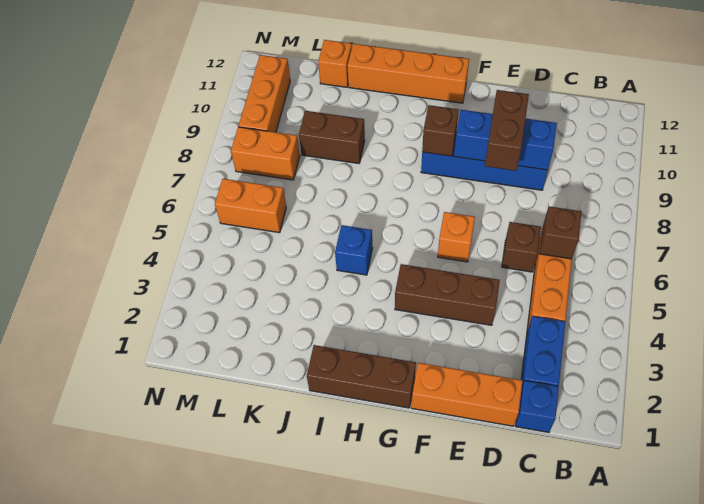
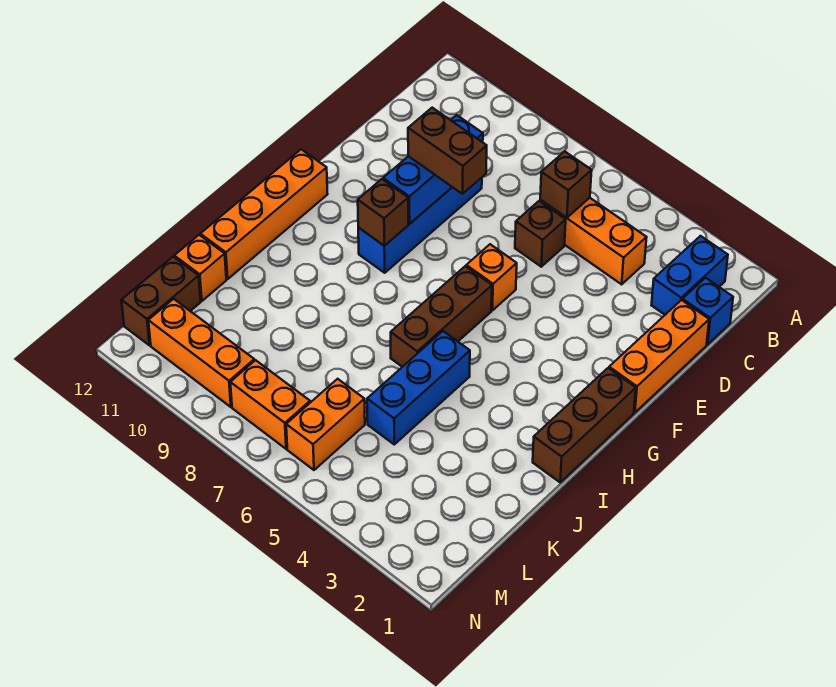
blue brick C2:C3 level 1 -> blue brick B2:C2 level 1
brown brick E4:G4 level 1 -> brown brick G6:I6 level 1
blue brick I5 level 1 -> blue brick I5:K5 level 1
brown brick J9:K9 level 1 -> brown brick L12:M12 level 1
orange brick L8:M8 level 1 -> orange brick M7:M8 level 1

